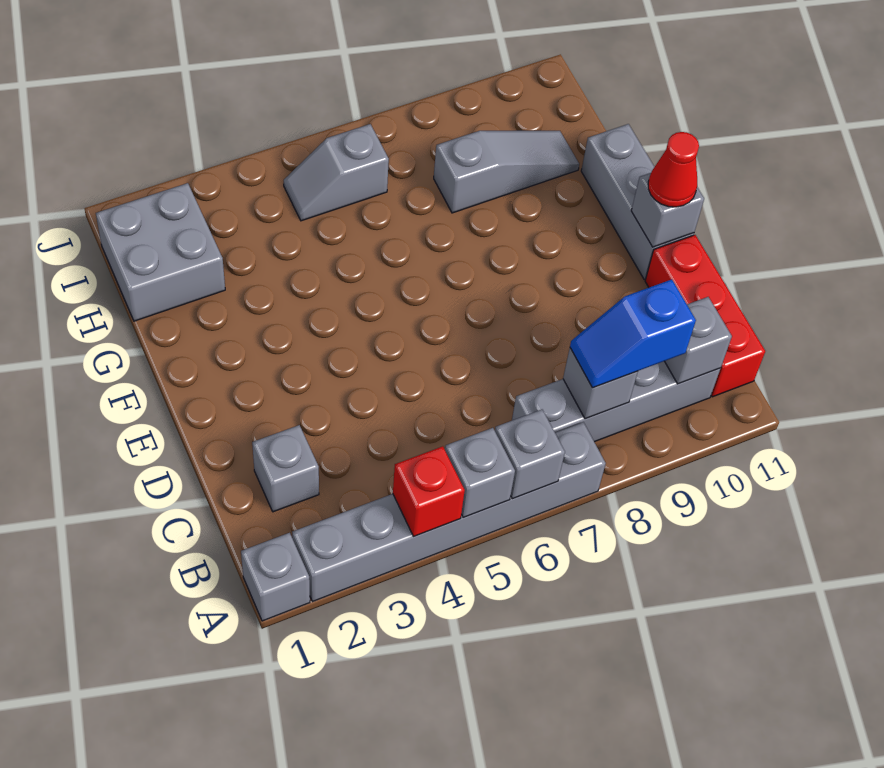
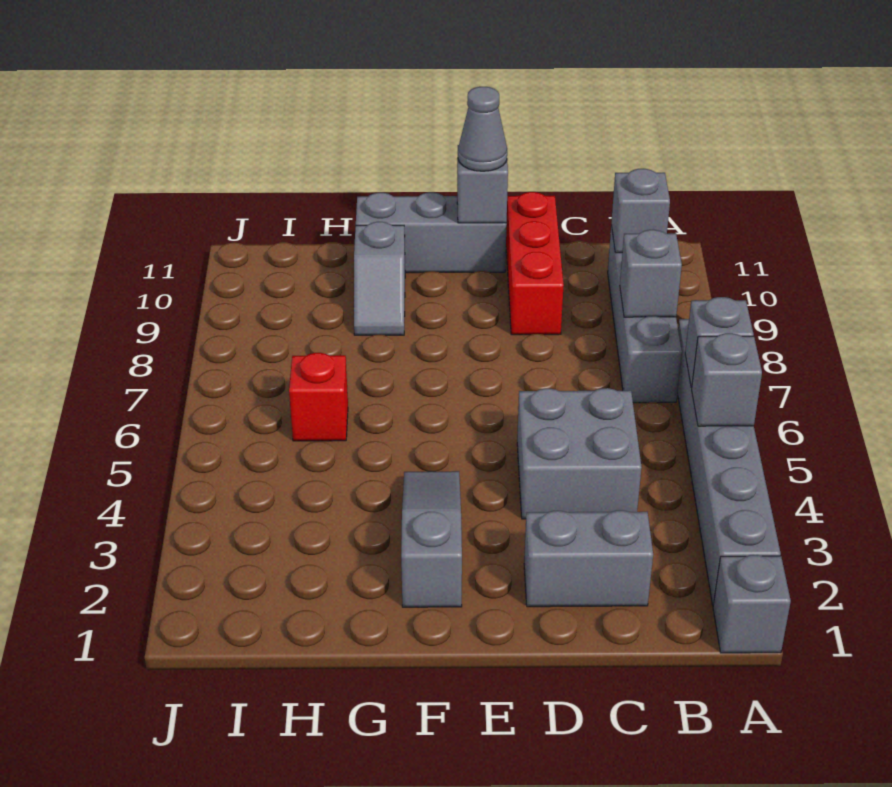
red brick A4 level 2 -> red brick H6 level 1
blue slope B8:B9 level 3 top 9 -> none
red brick B11:D11 level 1 -> red brick D9:D11 level 1
grey brick C2 level 1 -> grey brick C2:D2 level 1
red cone E11 level 3 -> grey cone E11 level 3
grey brick H1:I2 level 1 -> grey brick C4:D5 level 1
grey slope H8:H10 level 1 top 8 -> grey slope F2:F4 level 1 top 2
grey slope I5:I6 level 1 top 6 -> grey slope G9:G10 level 1 top 10

